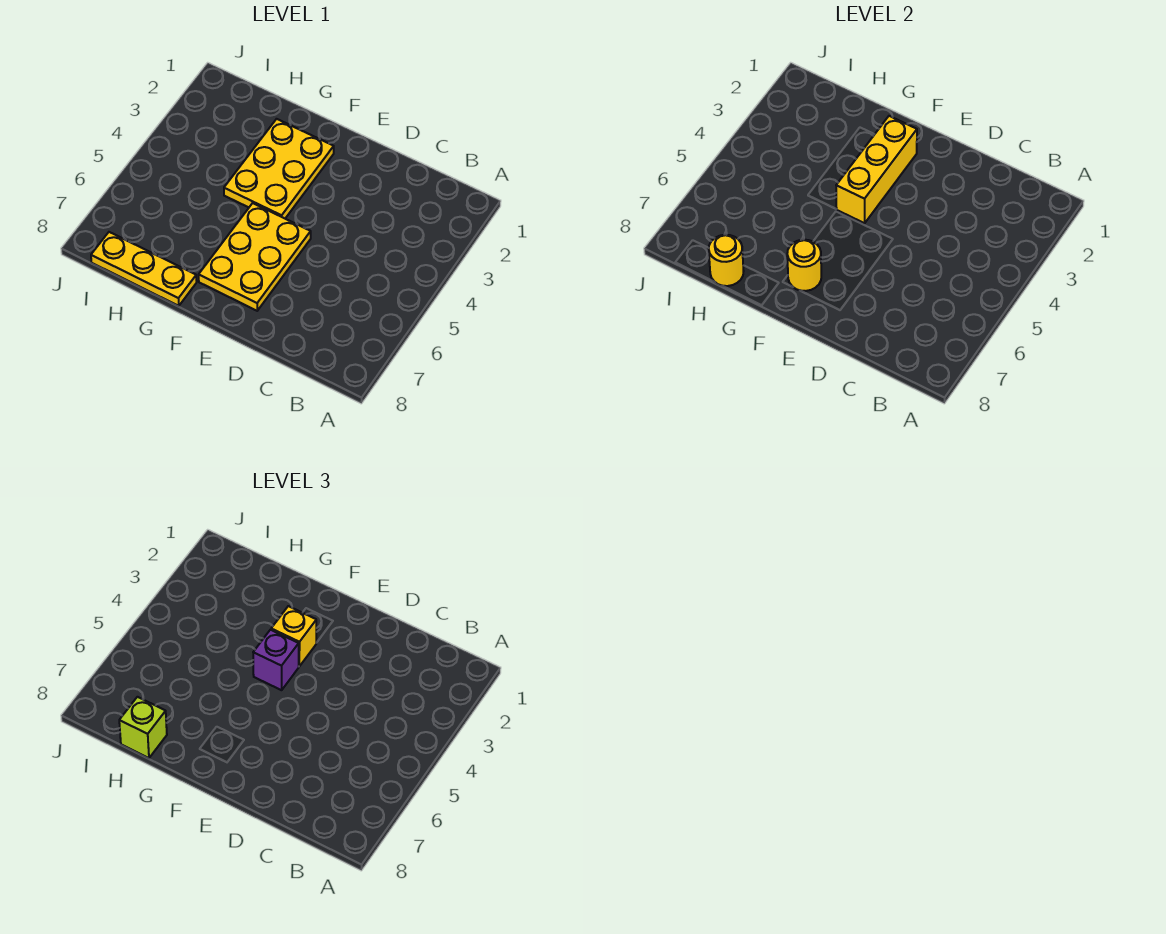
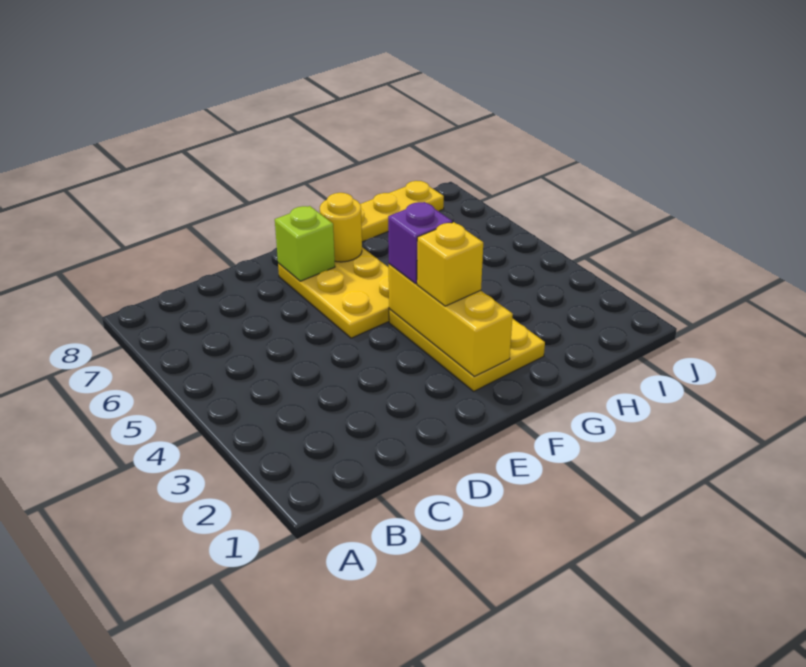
yellow round brick H8 level 2 -> none
lime brick H8 level 3 -> lime brick E7 level 2

